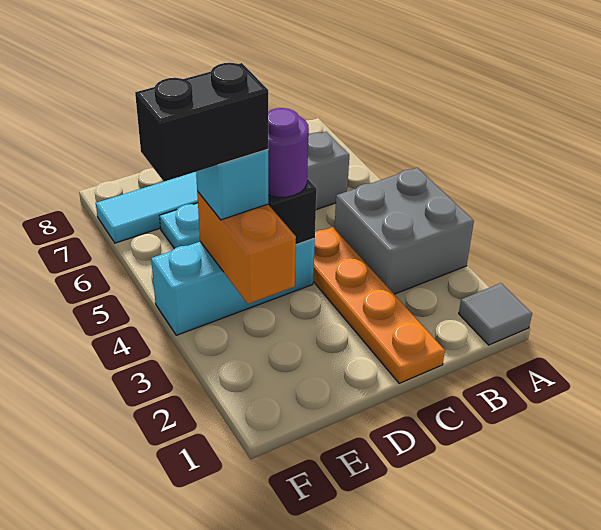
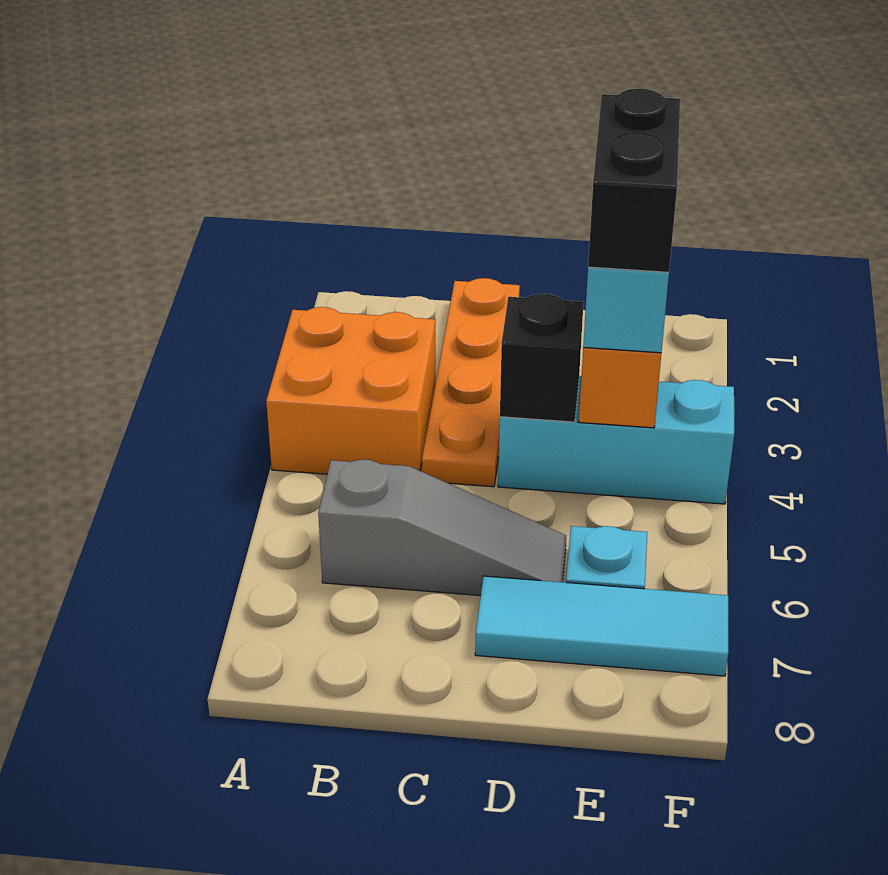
grey tile A1 level 1 -> none
grey brick A3:B4 level 1 -> orange brick A3:B4 level 1
purple round brick D4 level 3 -> none
black brick E4:F4 level 4 -> black brick E3:E4 level 4

